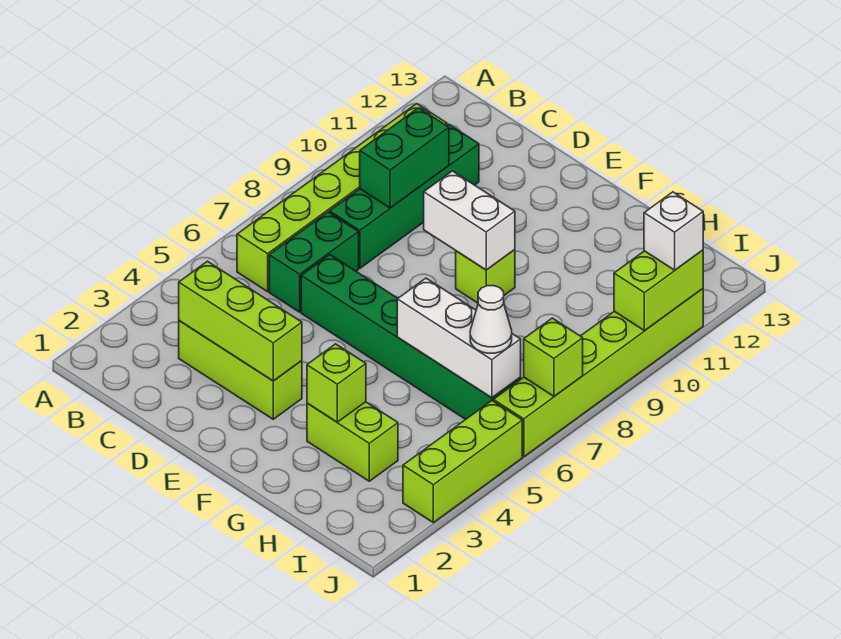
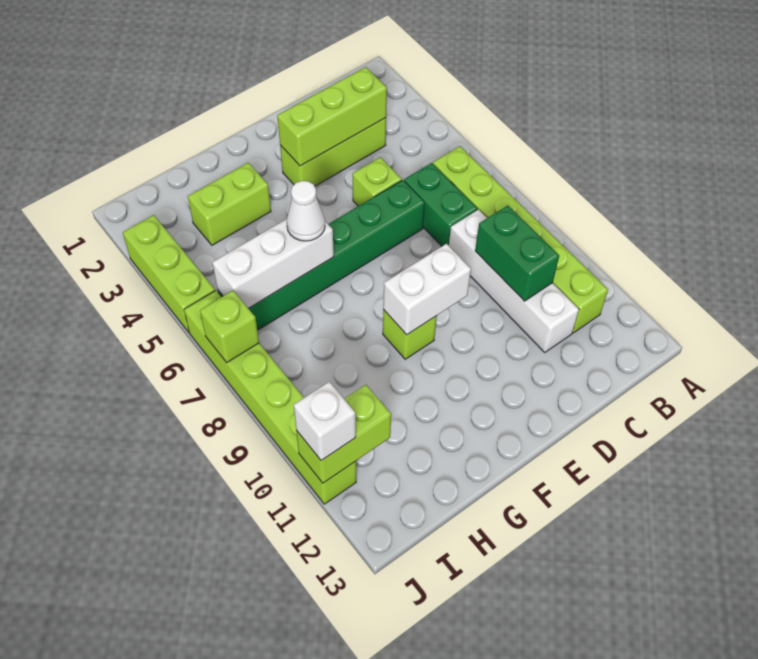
green brick C8:C11 level 1 -> white brick C8:C11 level 1
lime brick G3 level 2 -> lime brick D5 level 1
white cone I6 level 3 -> white cone G6 level 3
lime brick J10:J11 level 2 -> lime brick I11:J11 level 2

